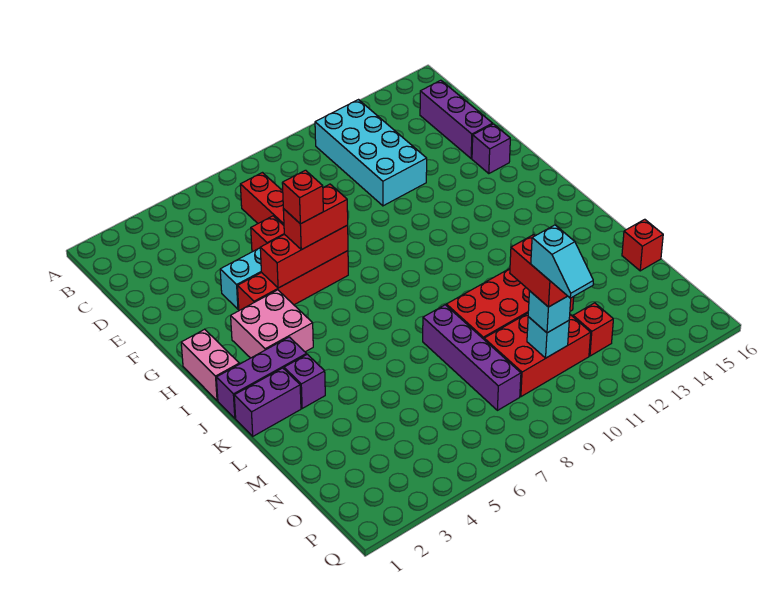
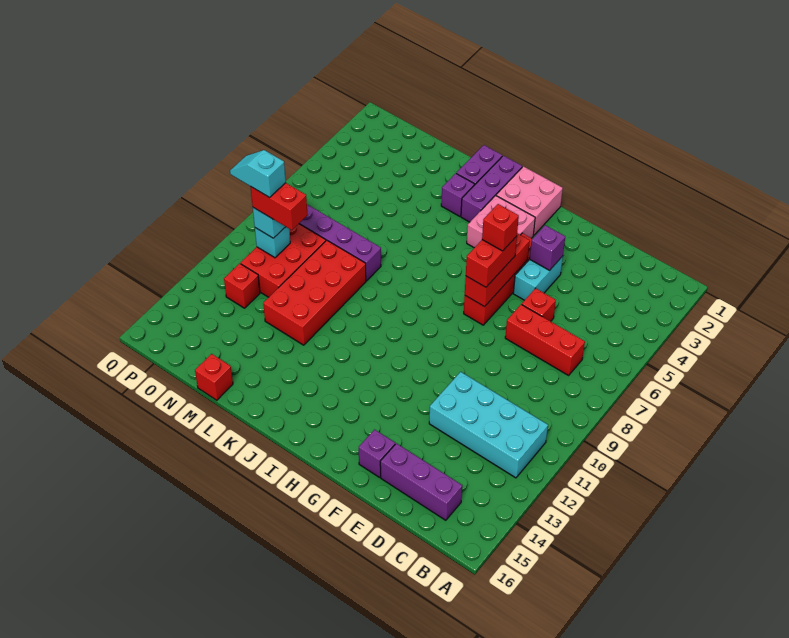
none -> purple brick F4 level 2
pink brick H1:I1 level 1 -> pink brick H1:I2 level 1

